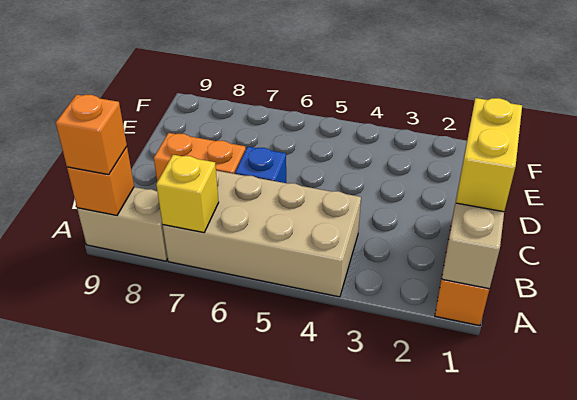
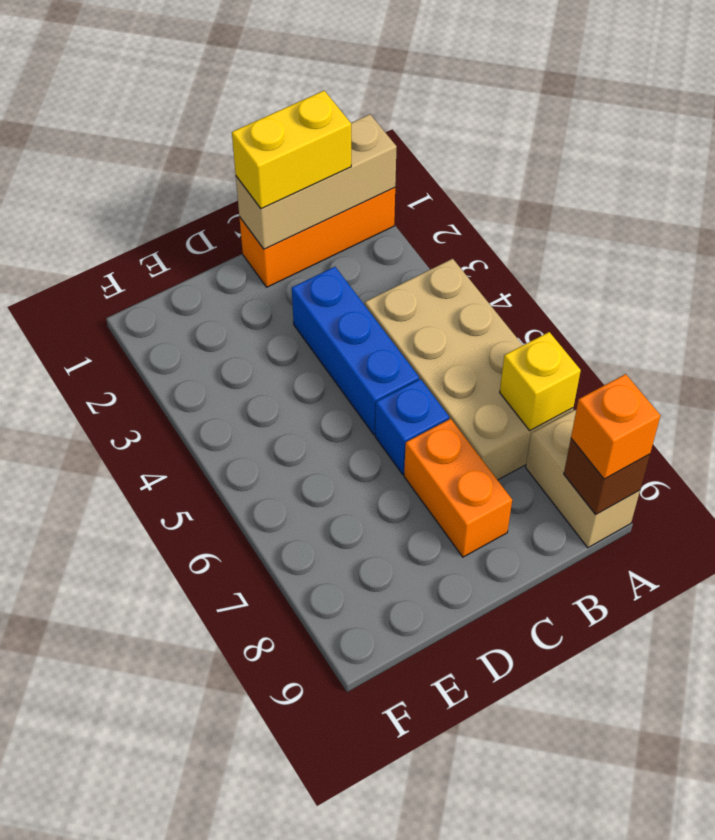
orange brick A9 level 2 -> brown brick A9 level 2
none -> blue brick C3:C5 level 1

